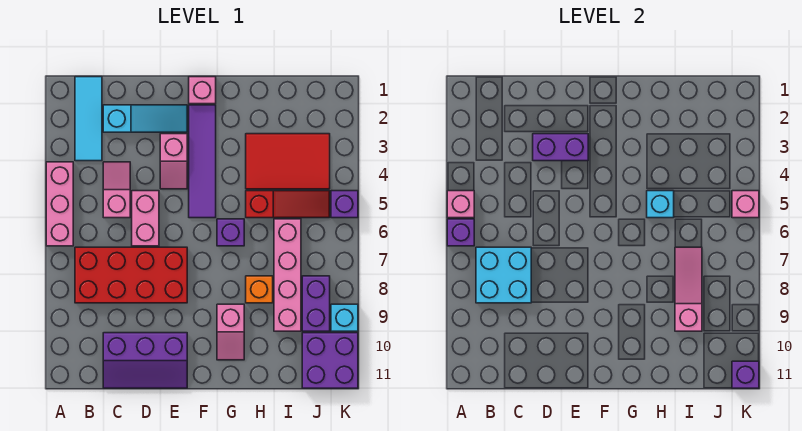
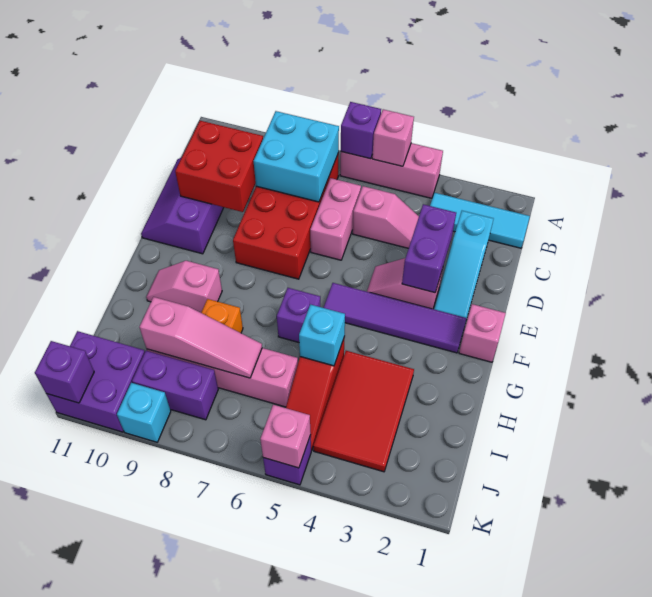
none -> red brick C9:D10 level 2
pink brick D5:D6 level 1 -> pink brick C6:D6 level 1

